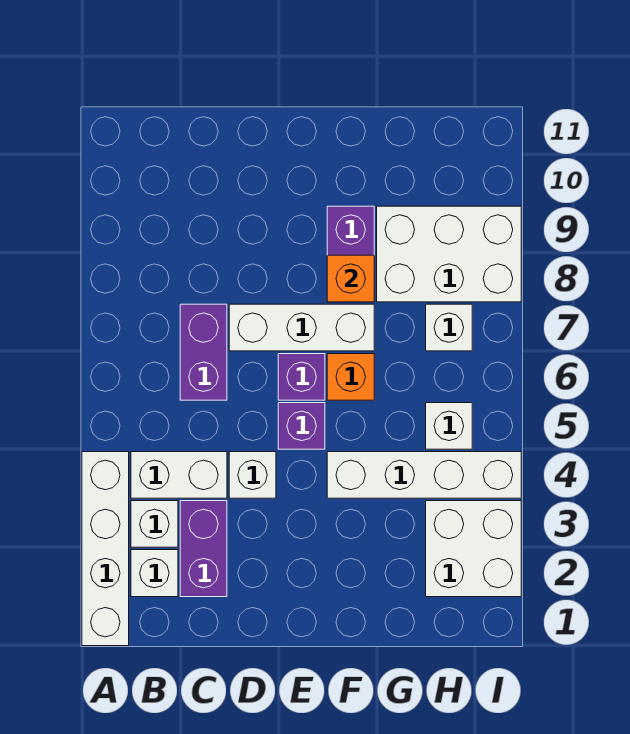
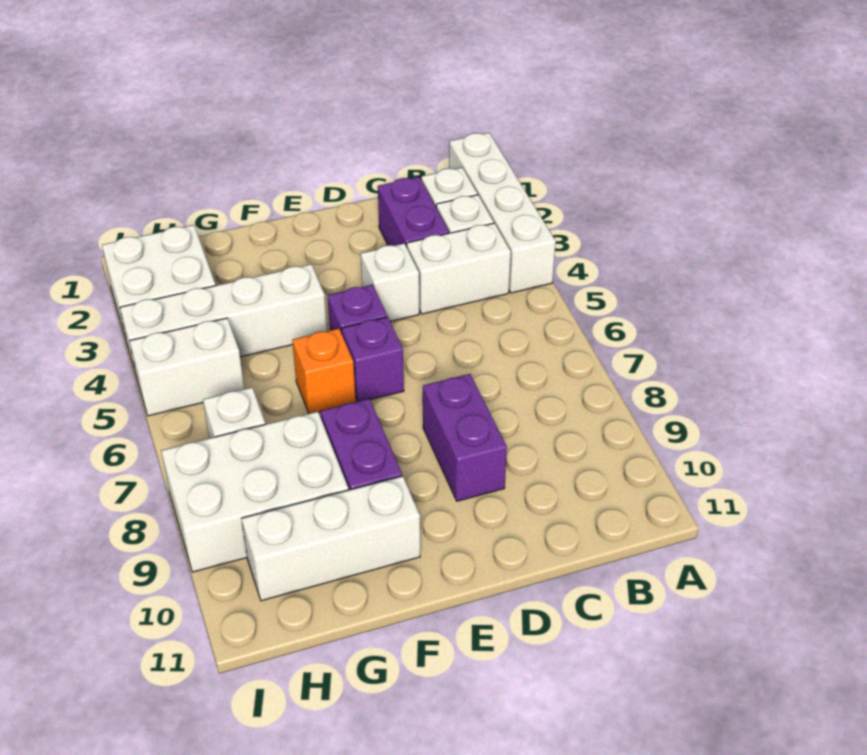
purple brick C6:C7 level 1 -> purple brick D8:D9 level 1
white brick D7:F7 level 1 -> white brick F10:H10 level 1
orange brick F8 level 2 -> none
white brick H5 level 1 -> white brick H5:I5 level 1

